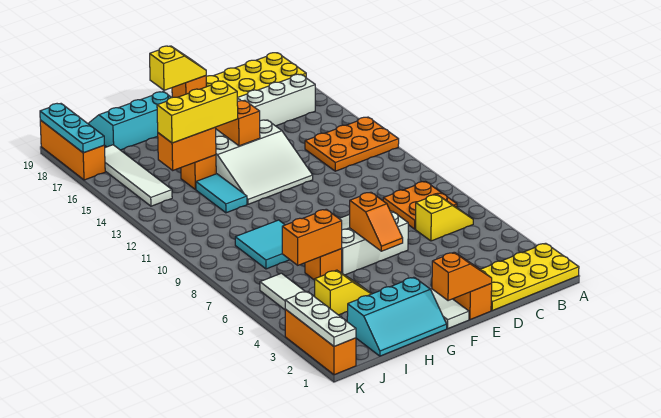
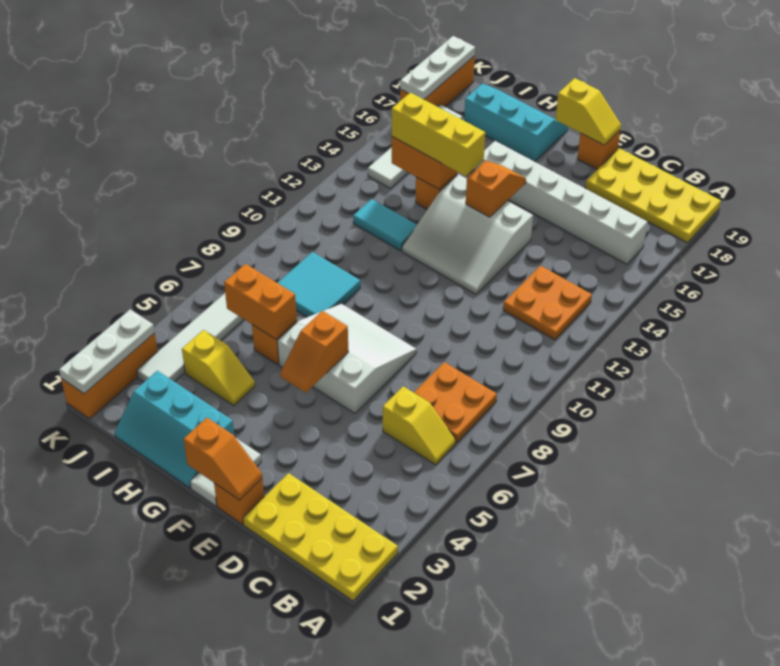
orange plate A12:C13 level 1 -> orange plate B12:C13 level 1
cyan tile H12:H13 level 1 -> cyan tile H12:I12 level 1
cyan plate K17:K19 level 2 -> white plate K17:K19 level 2

